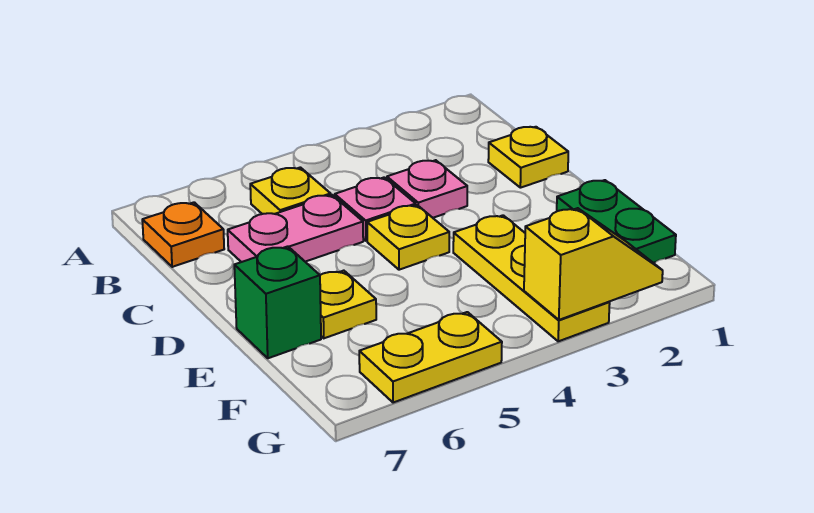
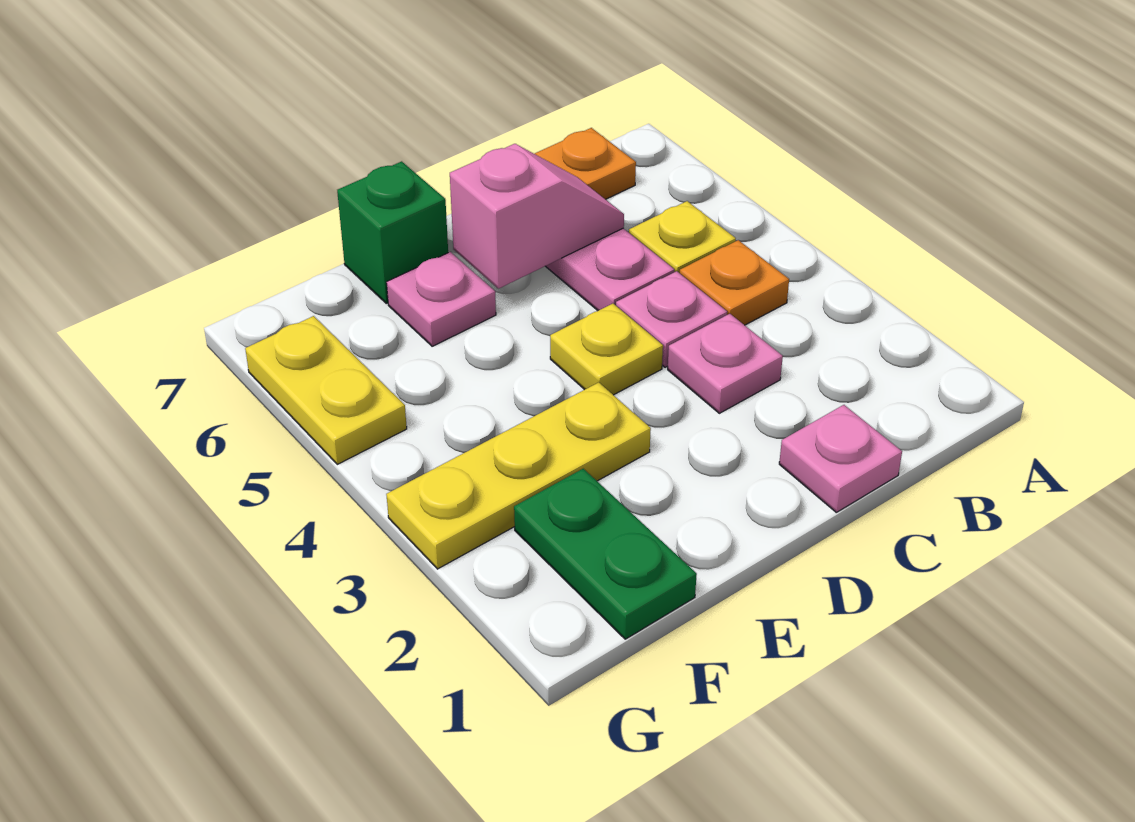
none -> orange plate B4 level 1
yellow plate C1 level 1 -> pink plate C1 level 1
none -> pink slope C6:D6 level 2 top D
green plate E1:F1 level 1 -> green plate F1:F2 level 1
yellow plate E6 level 1 -> pink plate E6 level 1
yellow slope G2:G3 level 2 top 3 -> none

